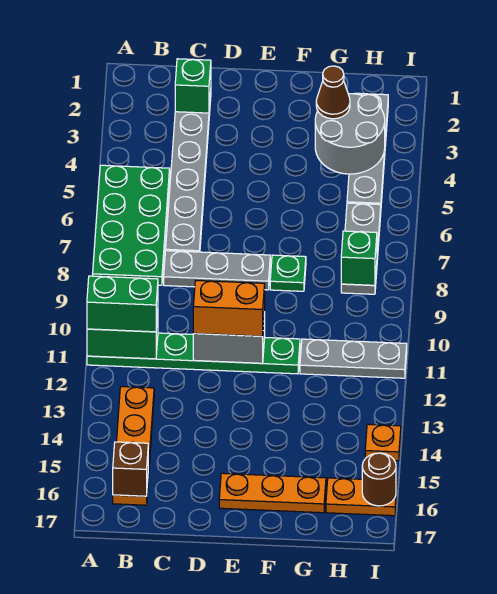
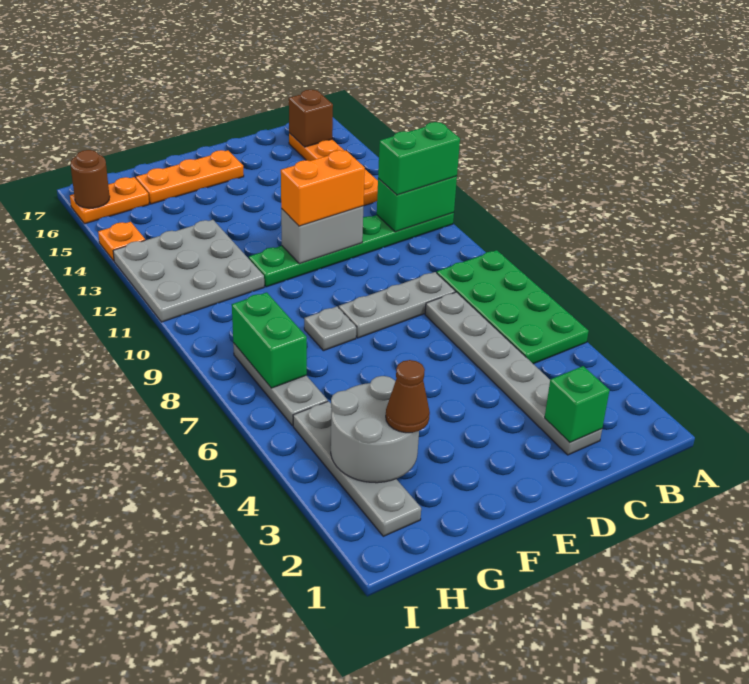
green plate F8 level 1 -> grey plate F8 level 1
grey plate G11:I11 level 1 -> grey plate G11:I13 level 1
green brick H8 level 2 -> green brick H7:H8 level 2

